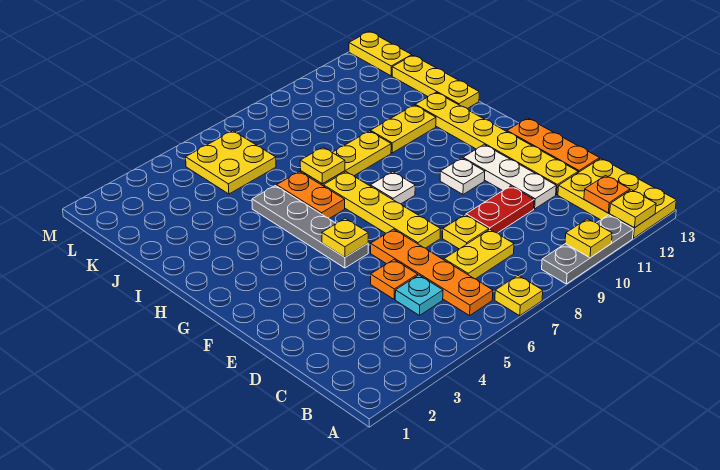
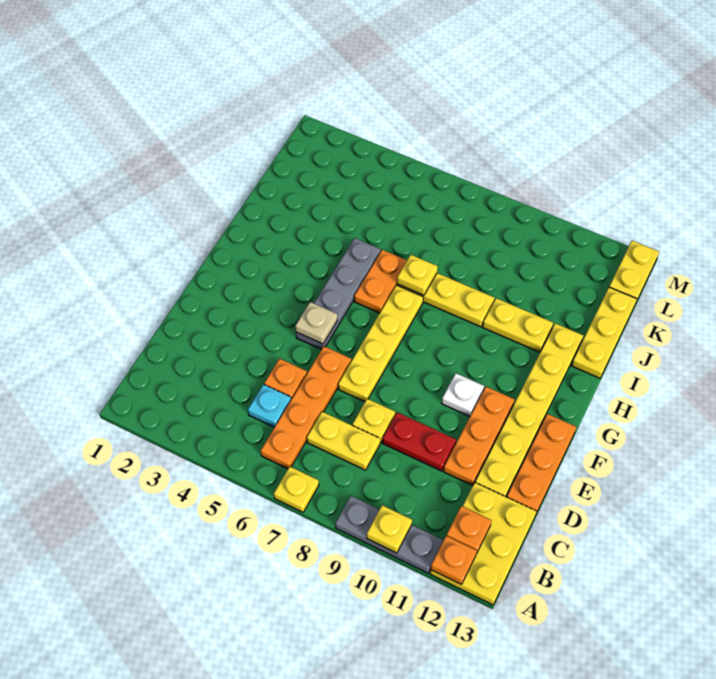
yellow plate A12 level 2 -> orange plate A12 level 2
white plate D11:F11 level 1 -> orange plate D11:F11 level 1
yellow plate F5 level 2 -> tan plate F5 level 2
white plate G8 level 1 -> none
yellow plate K5:L6 level 1 -> none

